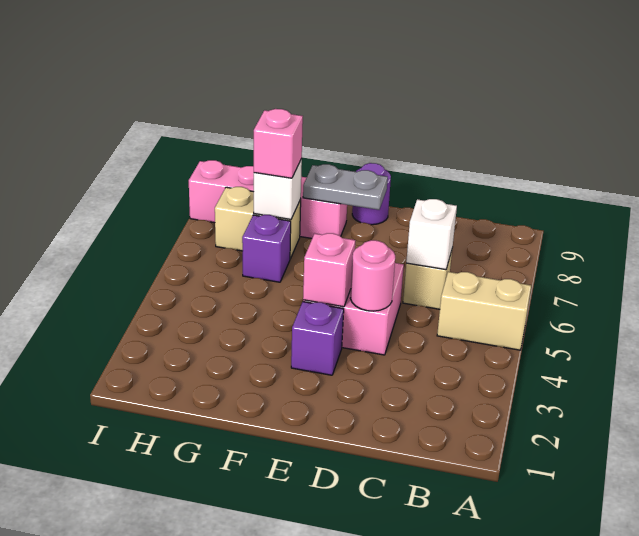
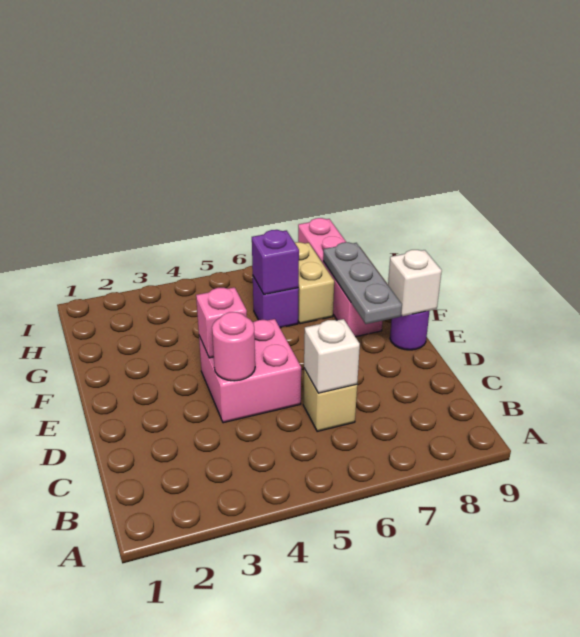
tan brick A5:B5 level 1 -> none
purple brick E3 level 1 -> purple brick G6 level 2
grey plate E8:F8 level 2 -> grey plate E8:G8 level 2
white brick G7 level 2 -> white brick E9 level 2
pink brick G7 level 3 -> none

